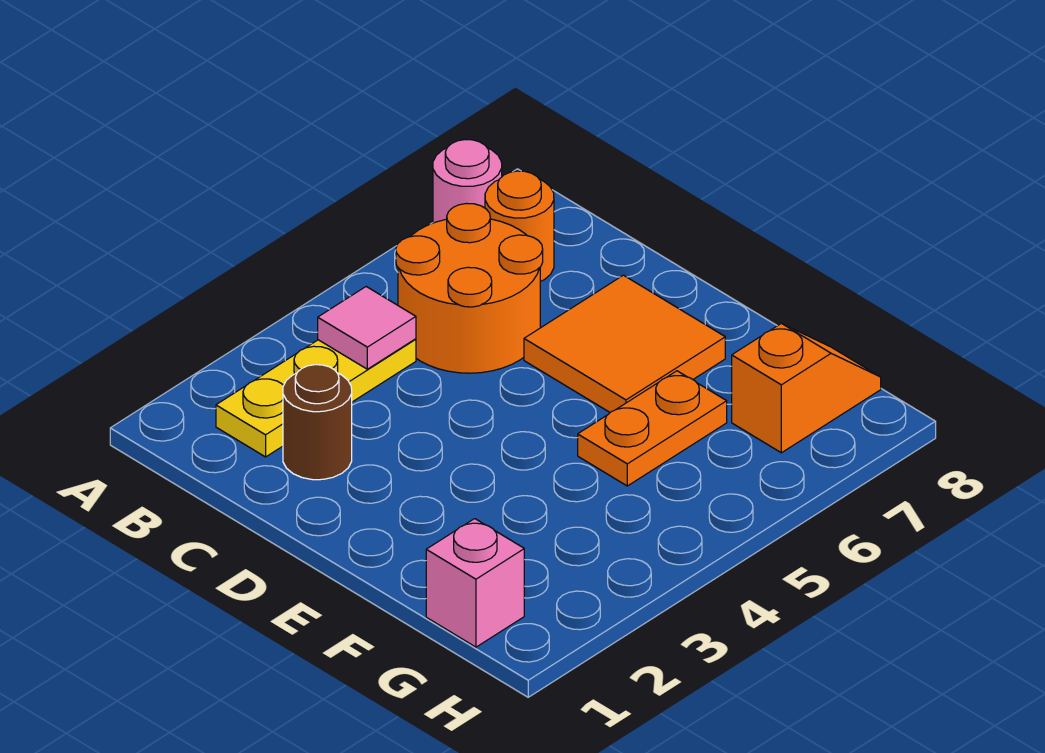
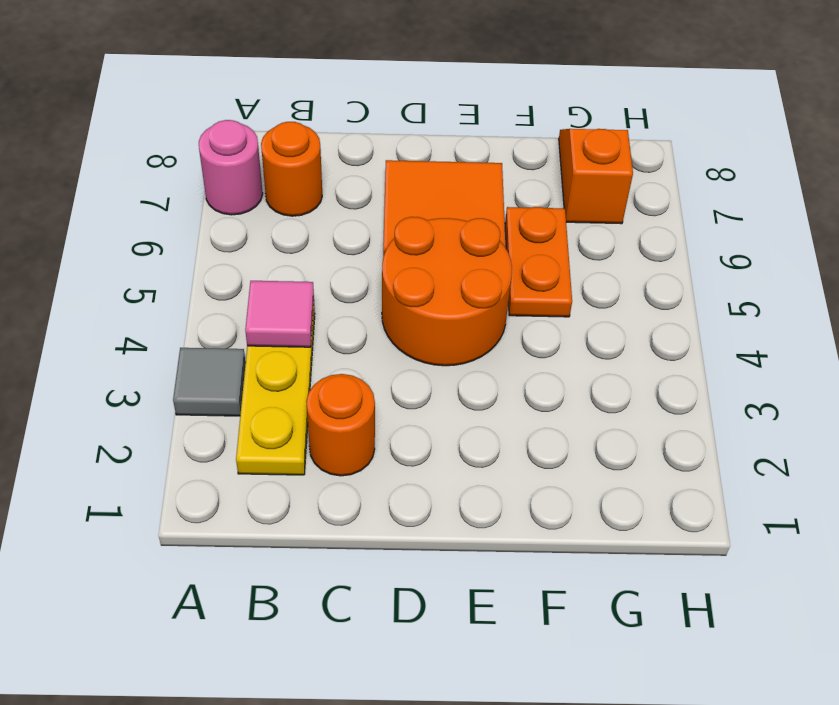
none -> grey tile A3 level 1
orange round brick B5:C6 level 1 -> orange round brick D4:E5 level 1
brown round brick C2 level 1 -> orange round brick C2 level 1
pink brick G1 level 1 -> none

